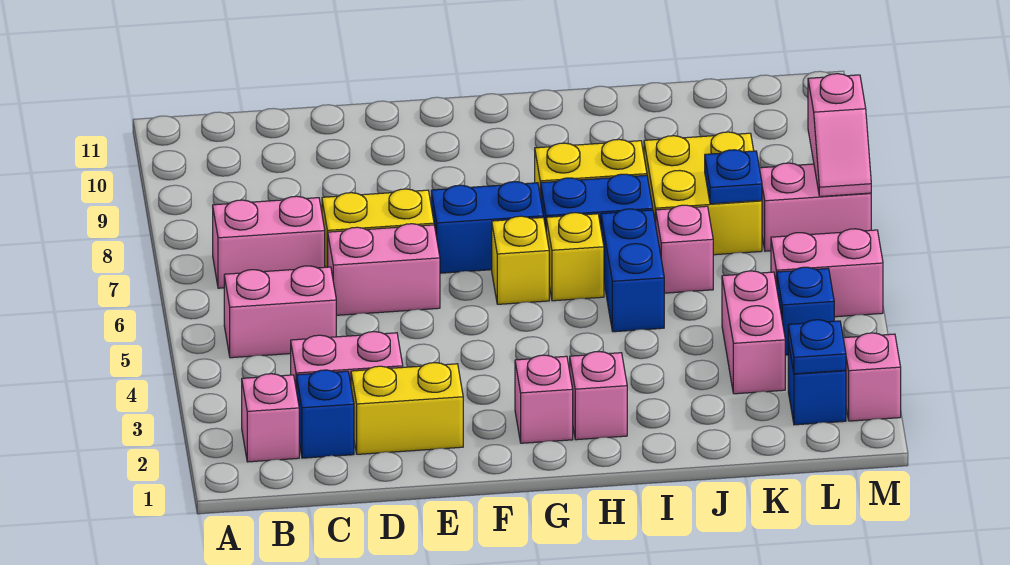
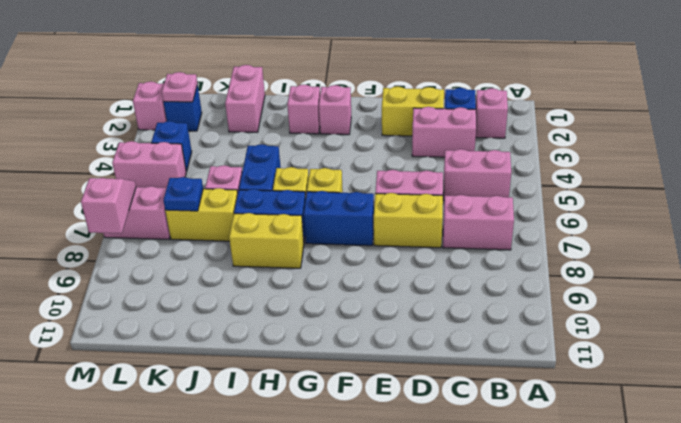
yellow brick J7:K8 level 1 -> yellow brick J7:K7 level 1
pink brick K3:K4 level 1 -> pink brick J1:J2 level 1
blue plate L2 level 2 -> pink plate L2 level 2

